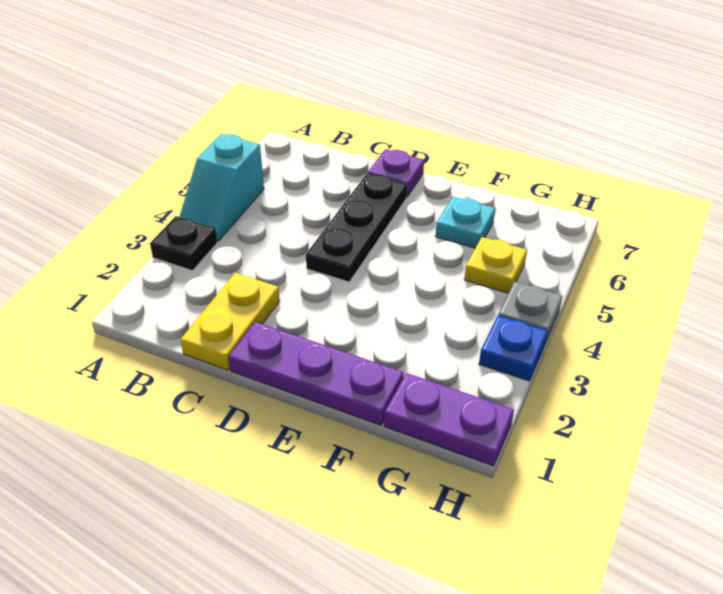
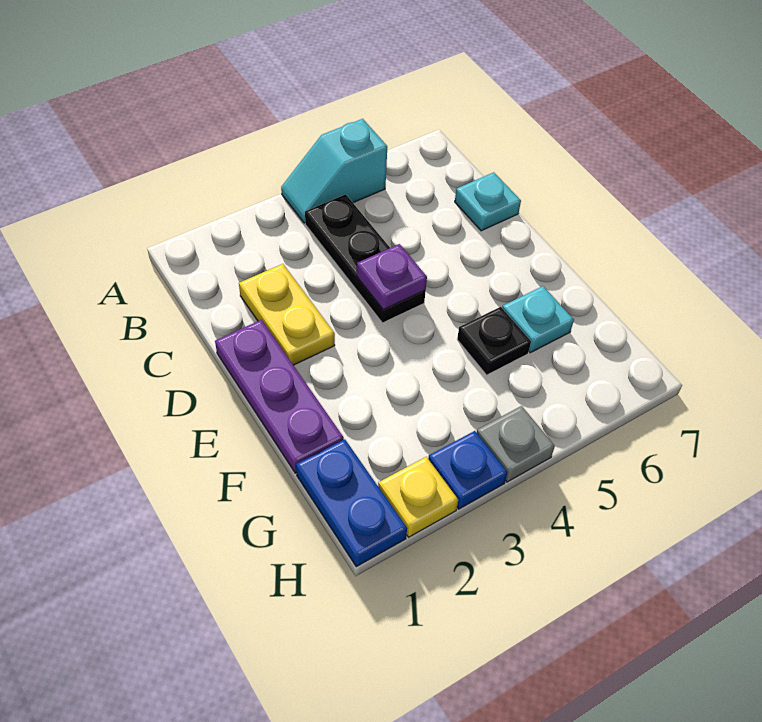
black plate A3 level 1 -> black plate F5 level 1
yellow plate C1:C2 level 1 -> yellow plate C2:D2 level 1
none -> cyan plate C7 level 1
black plate D4:D6 level 1 -> black plate B4:D4 level 1
purple plate D7 level 1 -> purple plate D4 level 2
purple plate G1:H1 level 1 -> blue plate G1:H1 level 1
yellow plate G5 level 1 -> yellow plate H2 level 1

